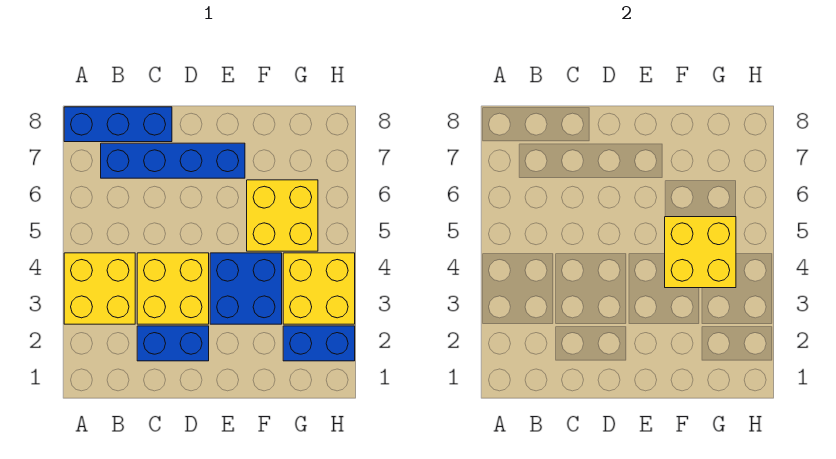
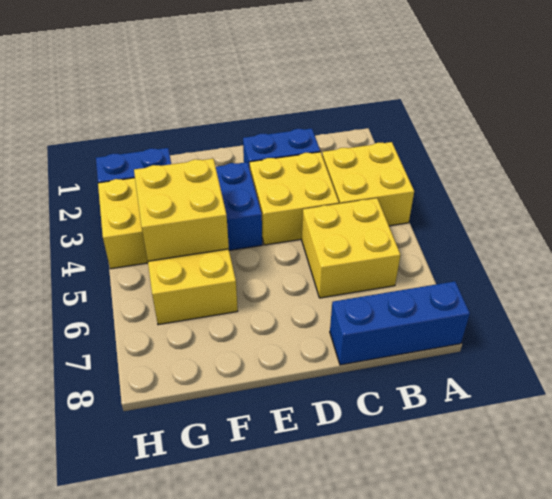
none -> yellow brick B5:C6 level 1
blue brick B7:E7 level 1 -> none

